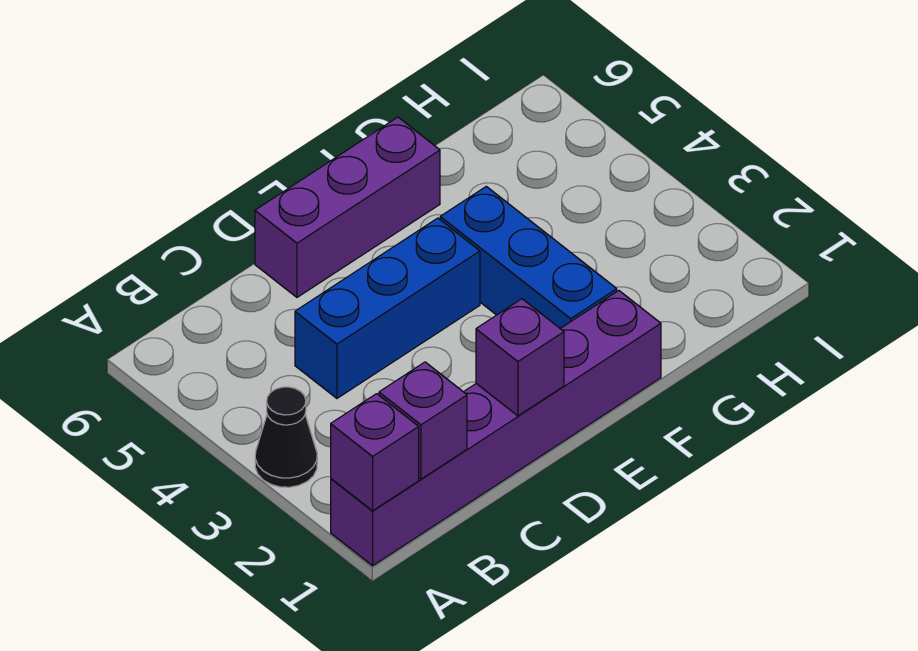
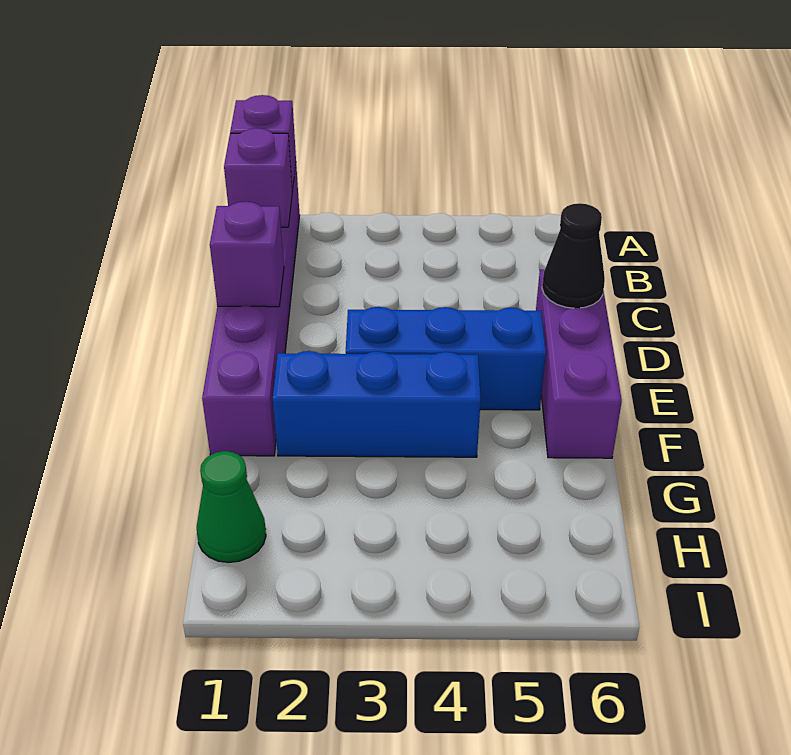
black cone A3 level 1 -> black cone D6 level 2
blue brick C4:E4 level 1 -> blue brick E3:E5 level 1
none -> green cone H1 level 1

